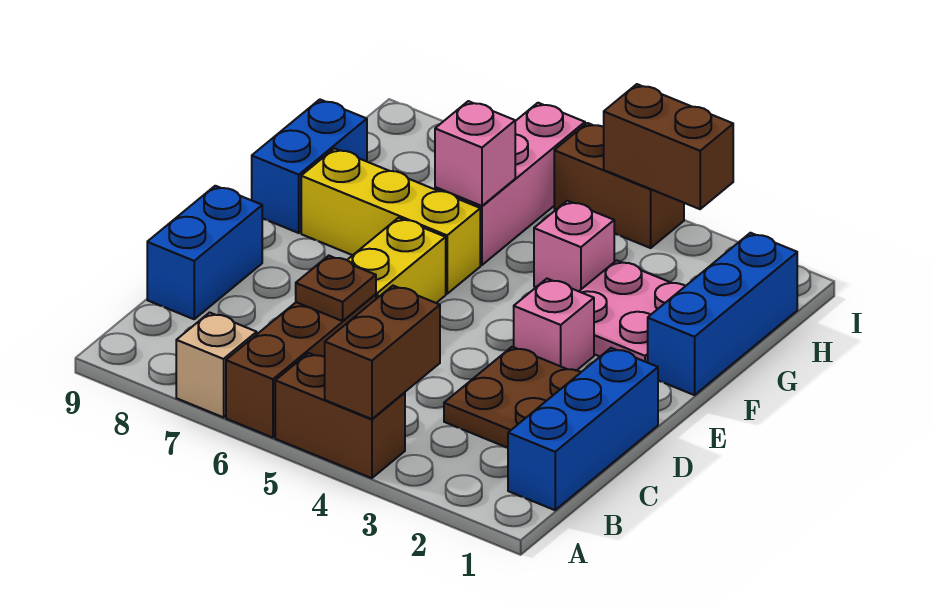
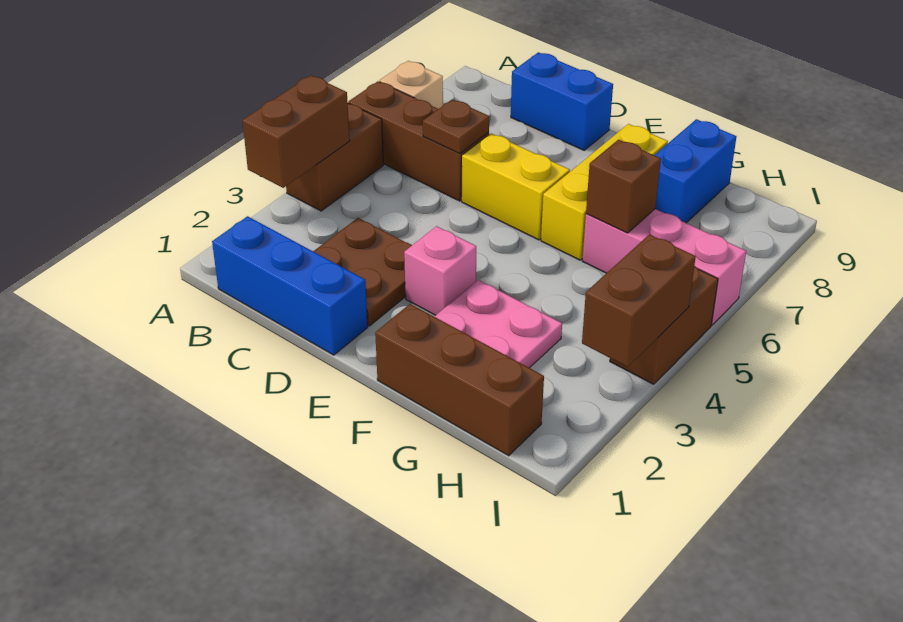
brown brick A4:B4 level 2 -> brown brick A3:A4 level 2
blue brick F1:H1 level 1 -> brown brick F1:H1 level 1
blue brick F9:G9 level 1 -> blue brick G8:G9 level 1
pink brick G4 level 1 -> none
pink brick G6 level 2 -> brown brick G6 level 2

